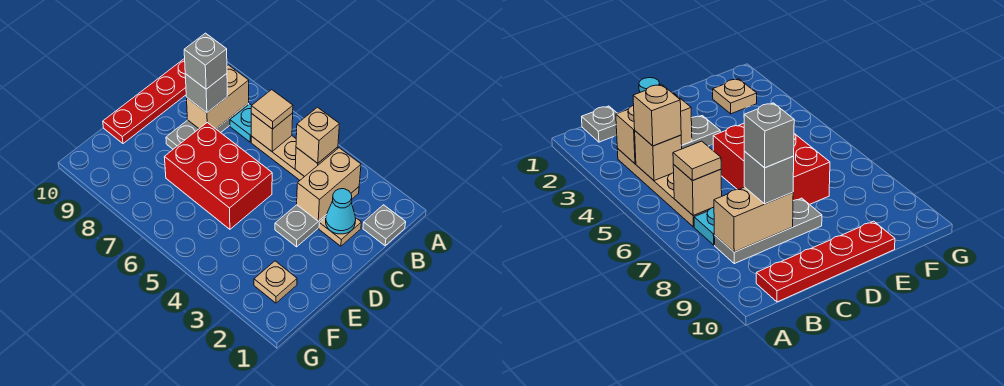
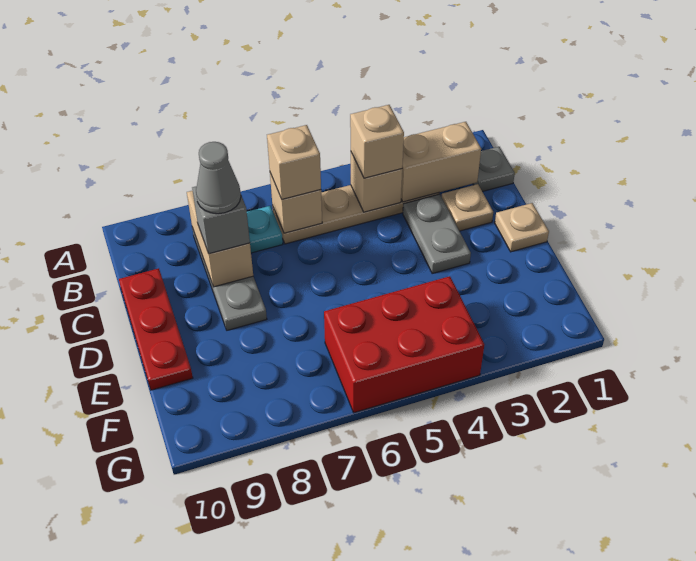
tan brick B3:C3 level 2 -> tan brick B2:B3 level 2
tan tile B6 level 3 -> tan brick B6 level 3
red plate B10:E10 level 1 -> red plate C10:E10 level 1
cyan cone C2 level 2 -> none
grey brick C8 level 4 -> grey cone C8 level 4
red brick D5:E7 level 1 -> red brick F4:G6 level 1
tan plate F2 level 1 -> tan plate D1 level 1

